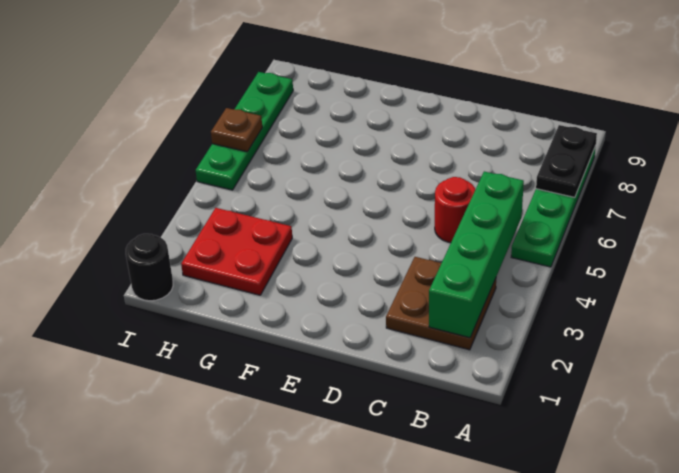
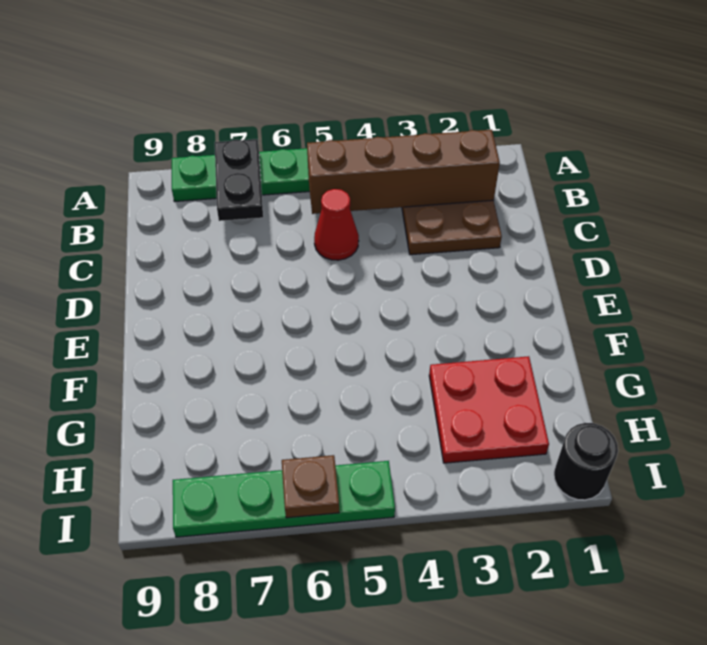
black plate A7:A8 level 2 -> black plate A7:B7 level 2
green brick B2:B5 level 2 -> brown brick B2:B5 level 2
red round brick C5 level 1 -> red cone C5 level 1

